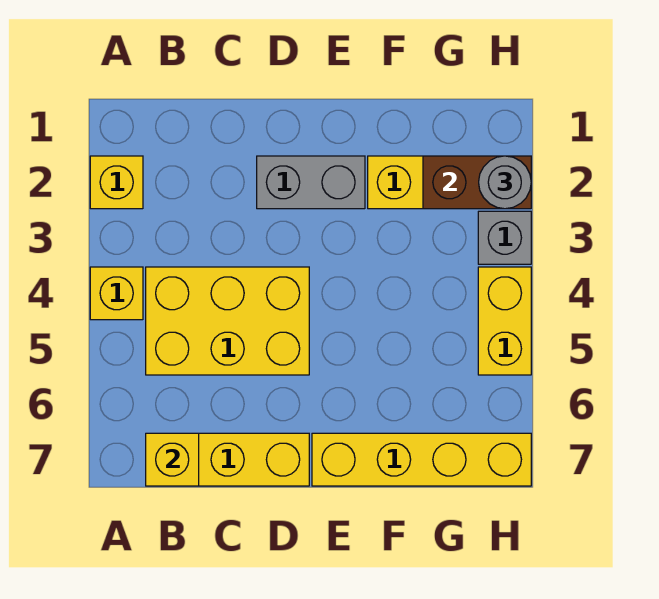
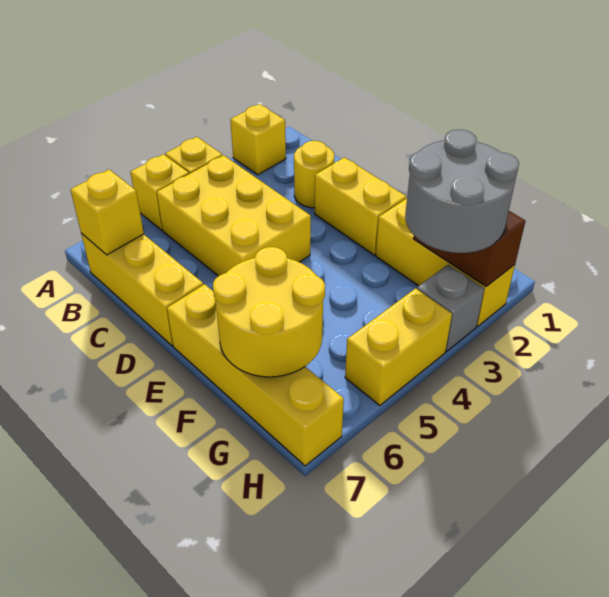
none -> yellow brick A5 level 1
none -> yellow round brick C2 level 1
grey brick D2:E2 level 1 -> yellow brick D2:E2 level 1
none -> yellow round brick F6:G7 level 2
grey round brick H2 level 3 -> grey round brick G2:H3 level 3

